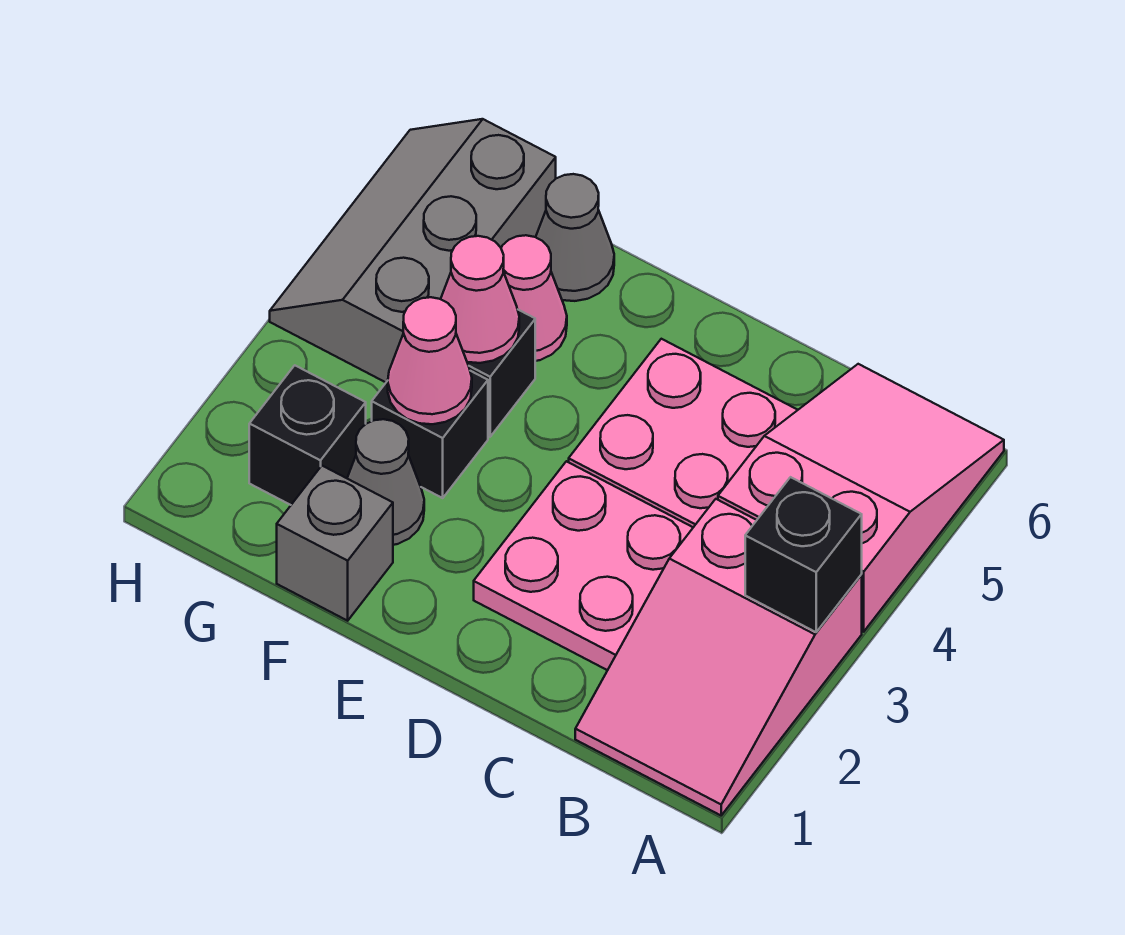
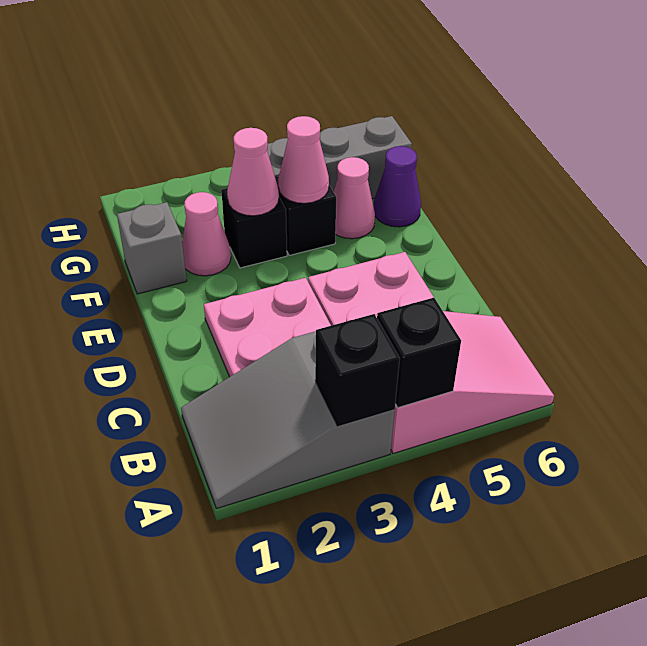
pink slope A1:B3 level 1 top 3 -> grey slope A1:B3 level 1 top 3
grey cone F2 level 1 -> pink cone F2 level 1
grey cone F6 level 1 -> purple cone F6 level 1
black brick G2 level 1 -> black brick A4 level 2

